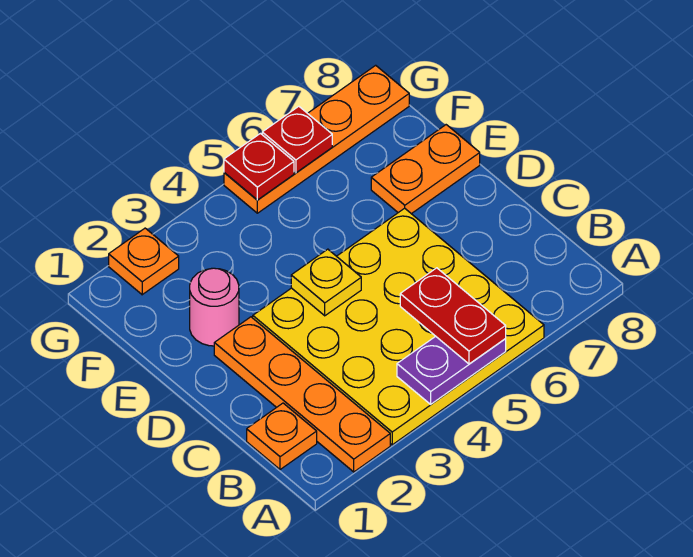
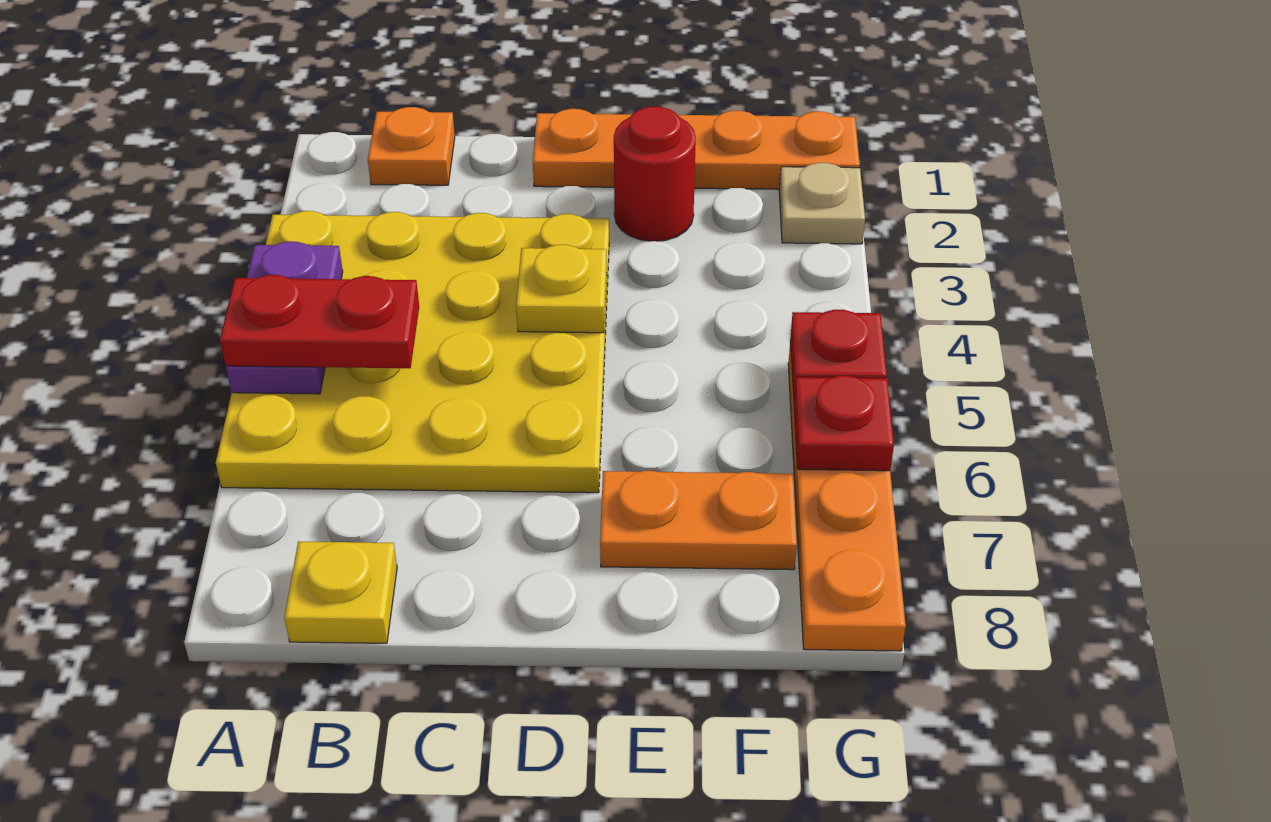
orange plate A2:D2 level 1 -> orange plate D1:G1 level 1
none -> yellow plate B8 level 1
pink round brick E2 level 1 -> red round brick E2 level 1
orange plate E7:E8 level 1 -> orange plate E7:F7 level 1
orange plate G2 level 1 -> tan plate G2 level 1

